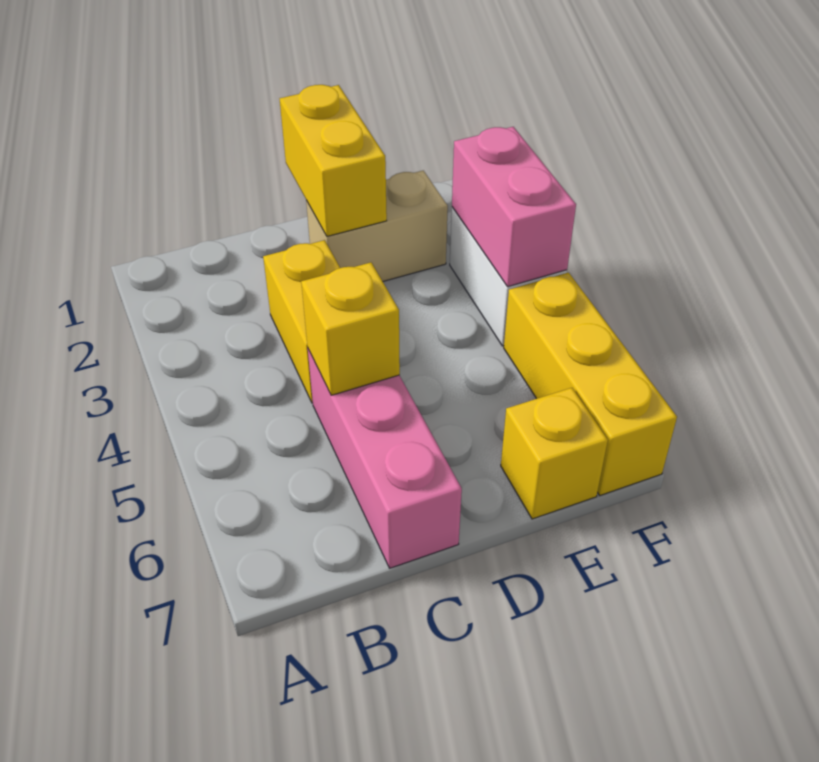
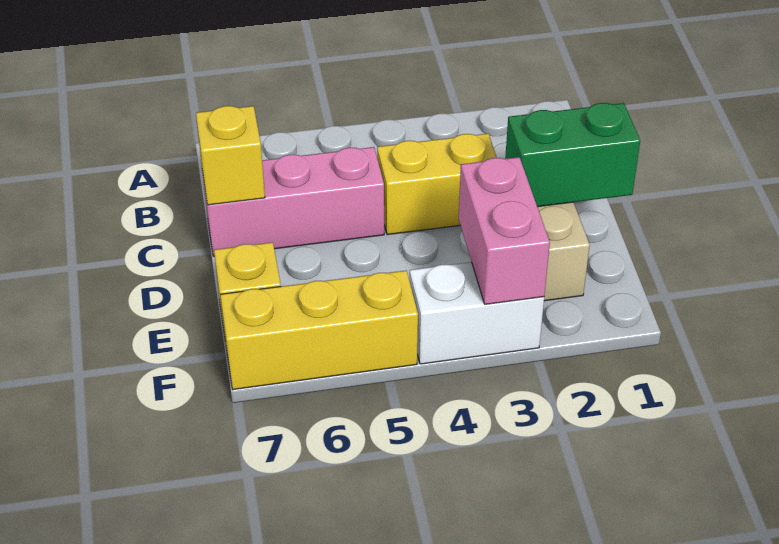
yellow brick C5 level 2 -> yellow brick C7 level 2
yellow brick D1:D2 level 2 -> green brick D1:D2 level 2
pink brick F3:F4 level 2 -> pink brick E3:F3 level 2

